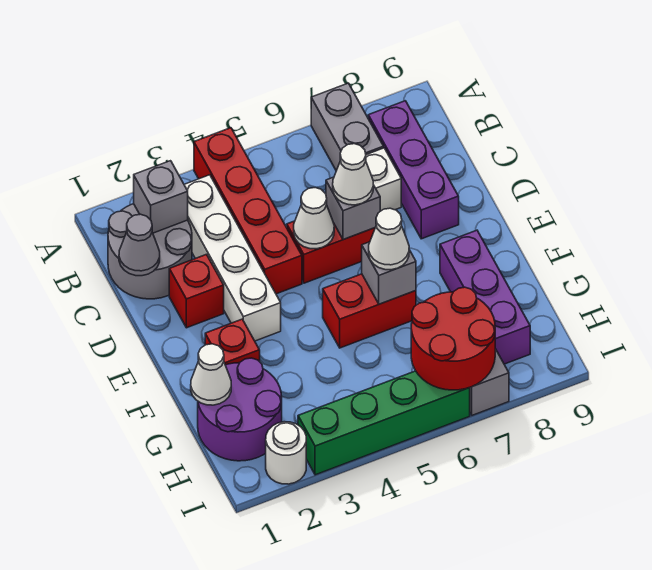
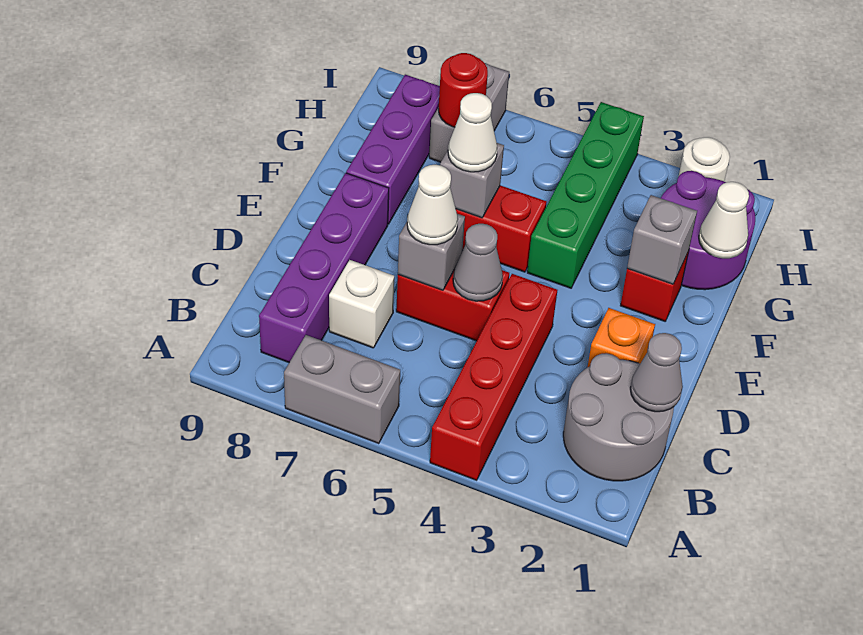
grey brick A7:B7 level 1 -> grey brick A6:A7 level 1
grey brick B2 level 2 -> grey brick F2 level 2
white brick B3:E3 level 1 -> none
purple brick B8:D8 level 1 -> purple brick B8:E8 level 1
red brick D2 level 1 -> orange brick D2 level 1
white cone D5 level 2 -> grey cone D5 level 2
red round brick H6:I7 level 2 -> red round brick H7 level 2
green brick I3:I6 level 1 -> green brick F4:I4 level 1

